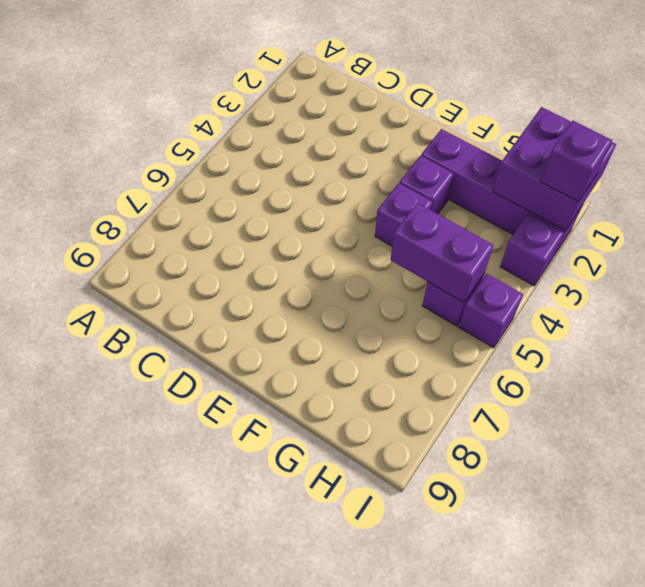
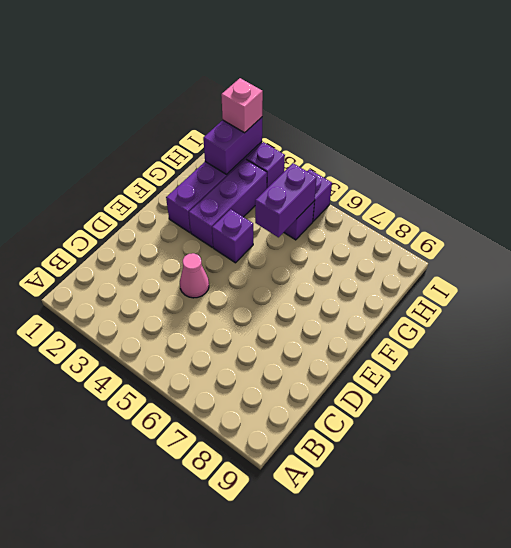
none -> pink cone D4 level 1
purple brick F3 level 1 -> purple brick F3:H3 level 1
purple brick H1:I2 level 2 -> purple brick H2:I2 level 2
purple brick I2 level 3 -> pink brick I2 level 3

